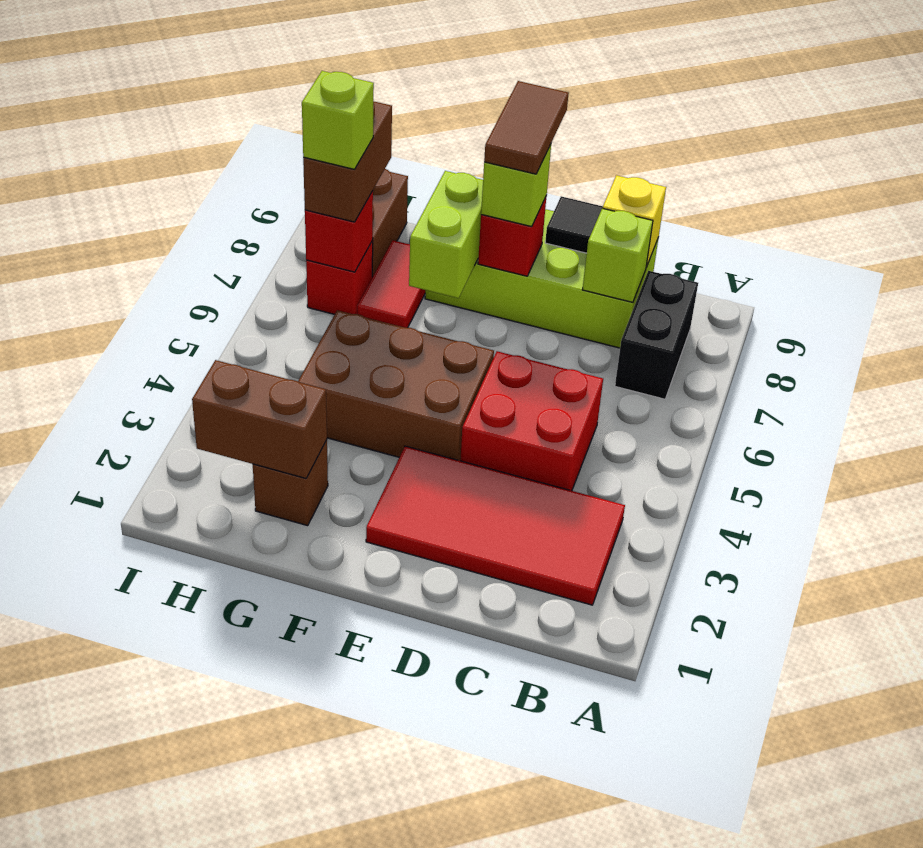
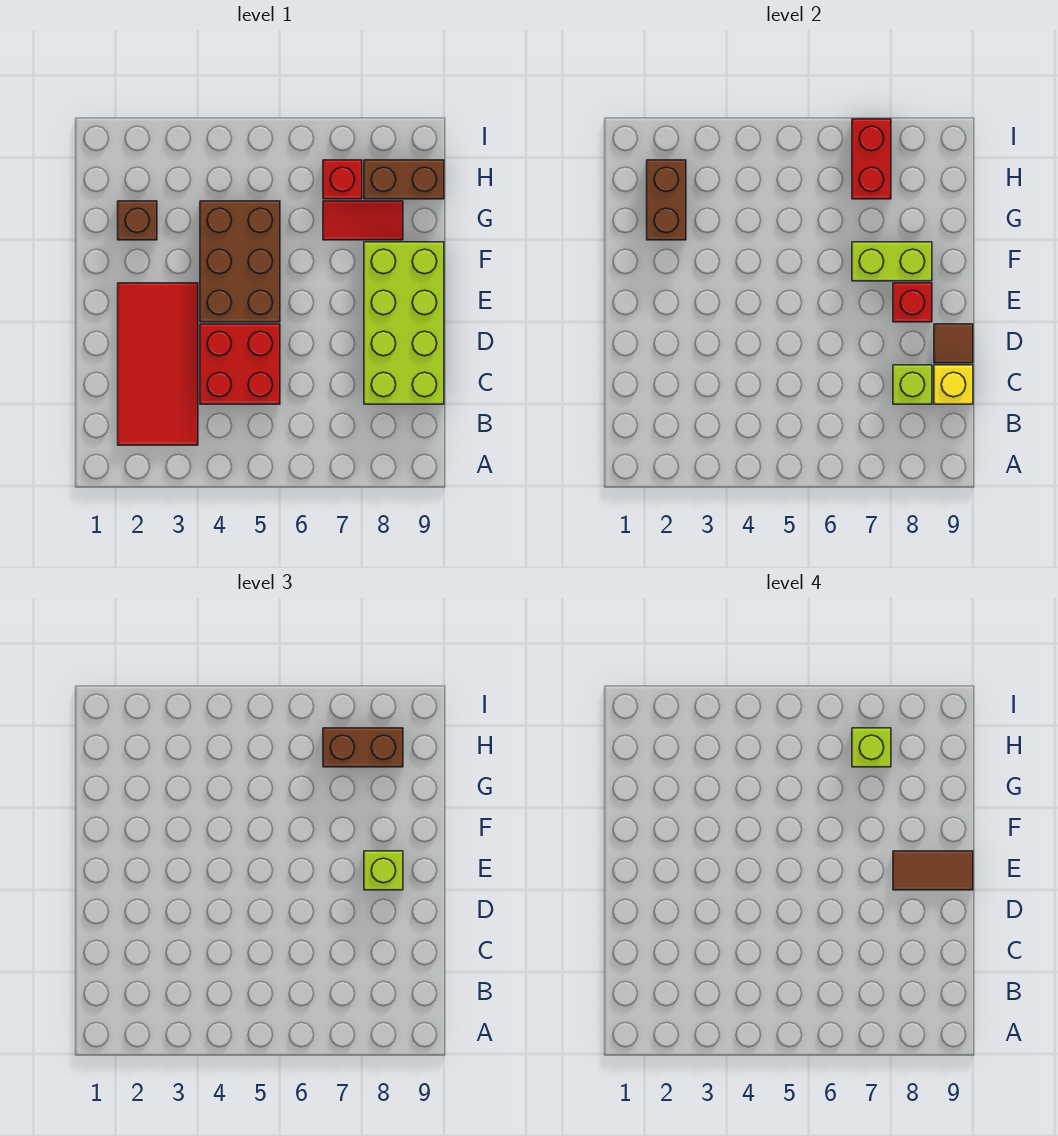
black brick B7:B8 level 1 -> none
black tile D9 level 2 -> brown tile D9 level 2
red brick H7 level 2 -> red brick H7:I7 level 2

